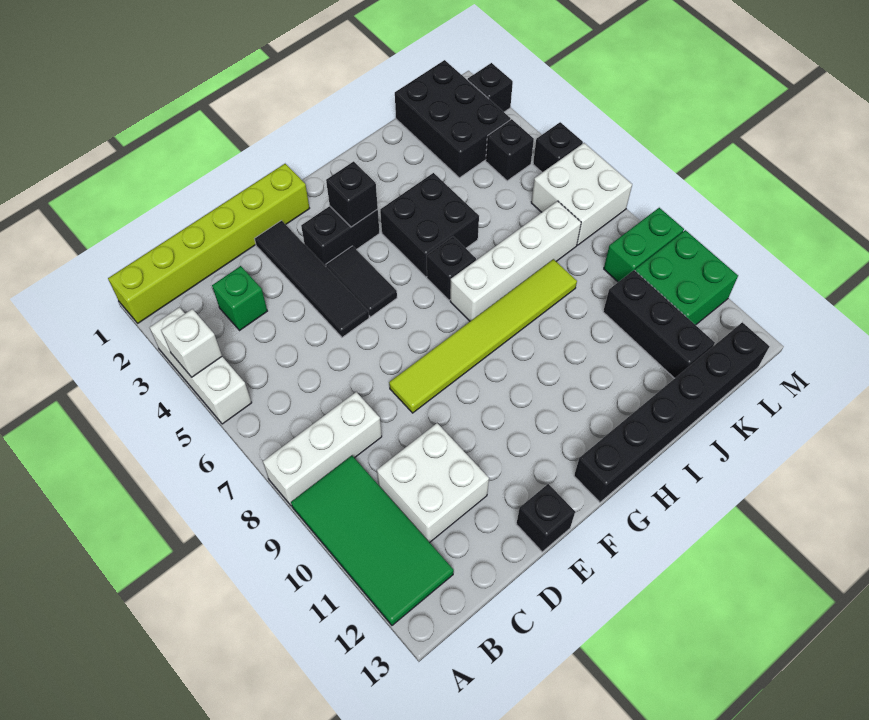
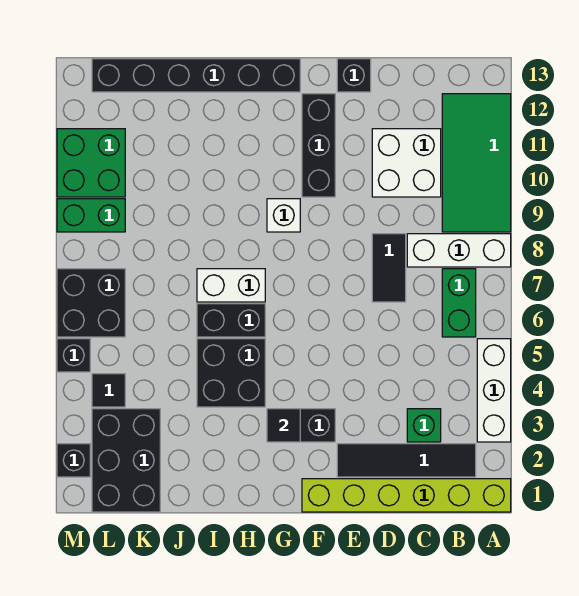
white brick A4 level 2 -> white brick G9 level 1
none -> green brick B6:B7 level 1
black tile E2:E5 level 1 -> black tile B2:E2 level 1
lime tile E8:J8 level 1 -> none
black tile F4:F5 level 1 -> black tile D7:D8 level 1
black brick G3 level 2 -> black tile G3 level 2
black brick H6 level 1 -> black brick H6:I6 level 1
white brick H7:K7 level 1 -> white brick H7:I7 level 1
black brick K10:K12 level 1 -> black brick F10:F12 level 1
black brick L4 level 1 -> black tile L4 level 1
white brick L6:M7 level 1 -> black brick L6:M7 level 1

